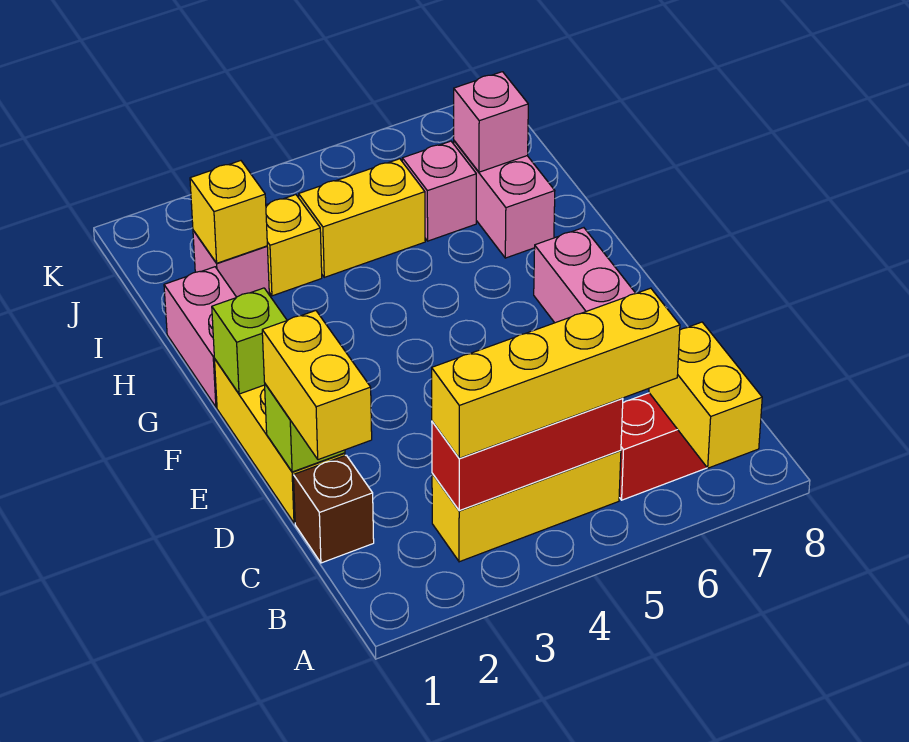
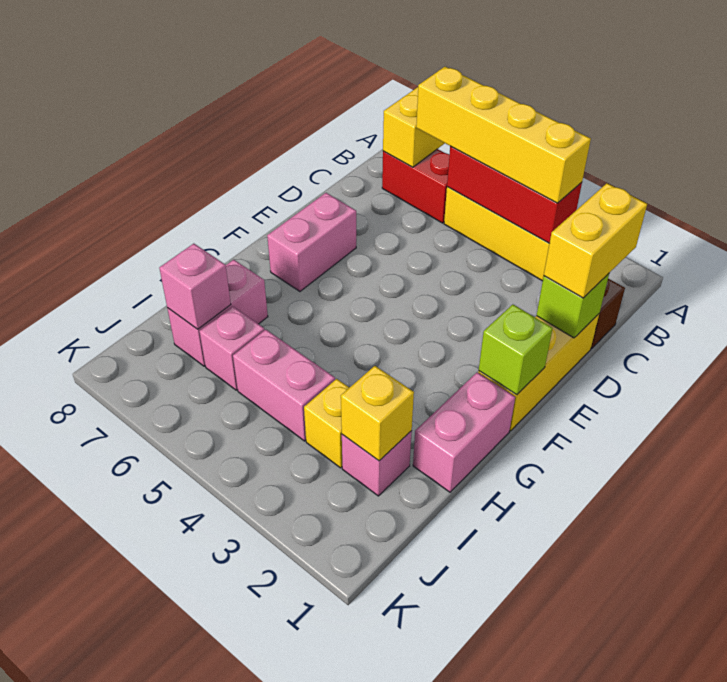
yellow brick I4:I5 level 1 -> pink brick I4:I5 level 1

